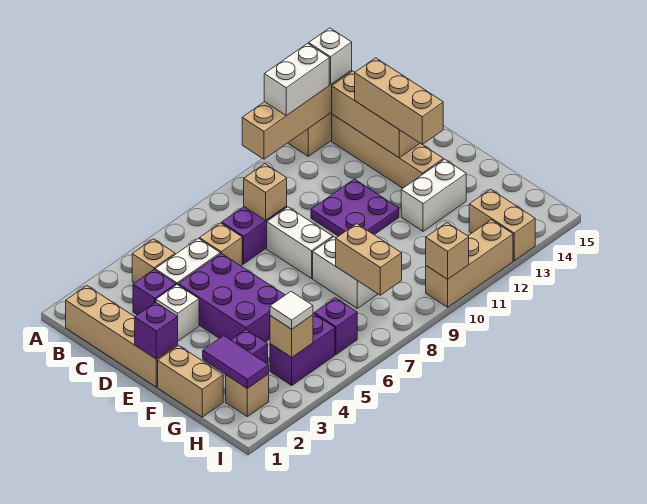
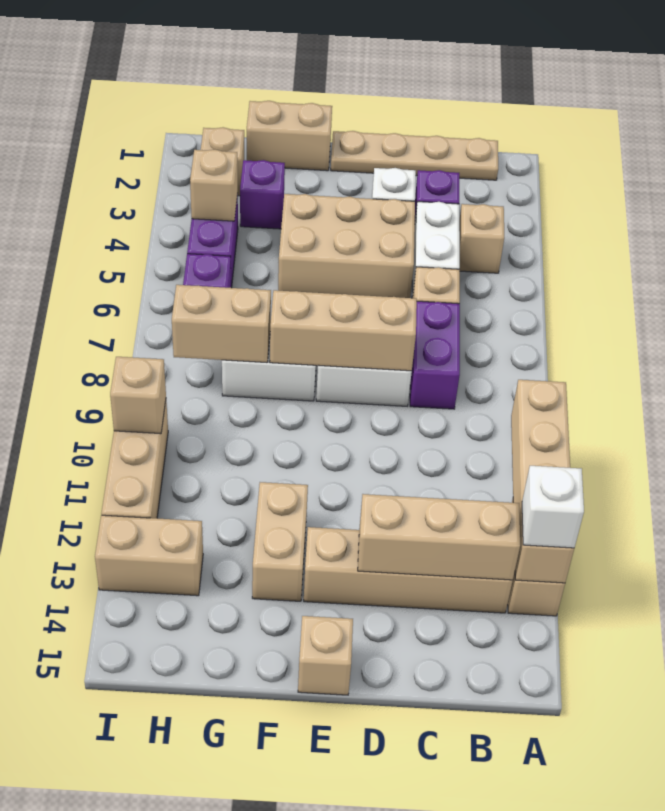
white brick A11:A12 level 3 -> none
tan brick B1:E1 level 1 -> tan plate B1:E1 level 1
tan brick C8 level 2 -> tan brick E15 level 1
tan brick C13:E13 level 3 -> tan brick D8:F8 level 2
purple brick D4:F5 level 1 -> tan brick D4:F5 level 1
purple plate D10:E11 level 1 -> none
purple brick E1 level 2 -> none
white brick F12:F13 level 1 -> tan brick F12:F13 level 1
purple tile G2:H2 level 2 -> none
white tile H4 level 3 -> none

